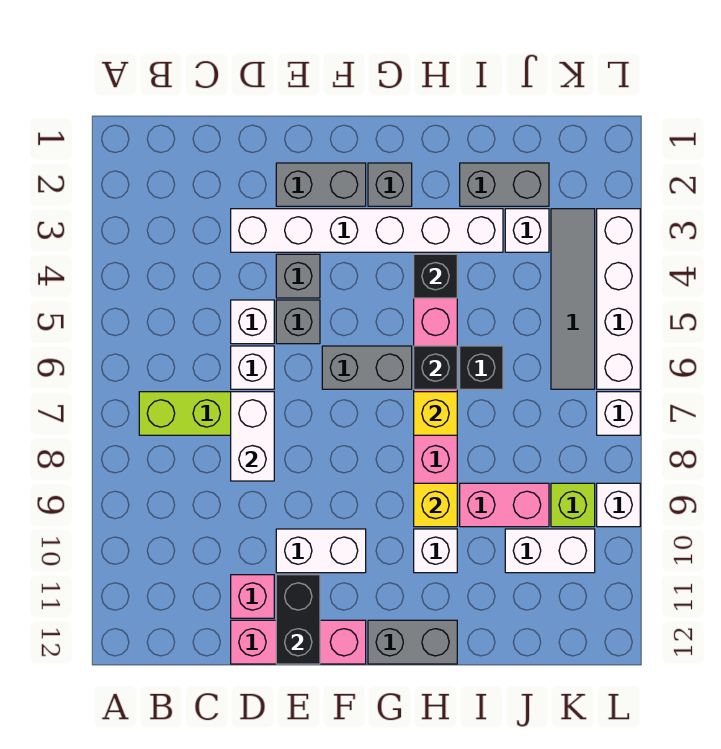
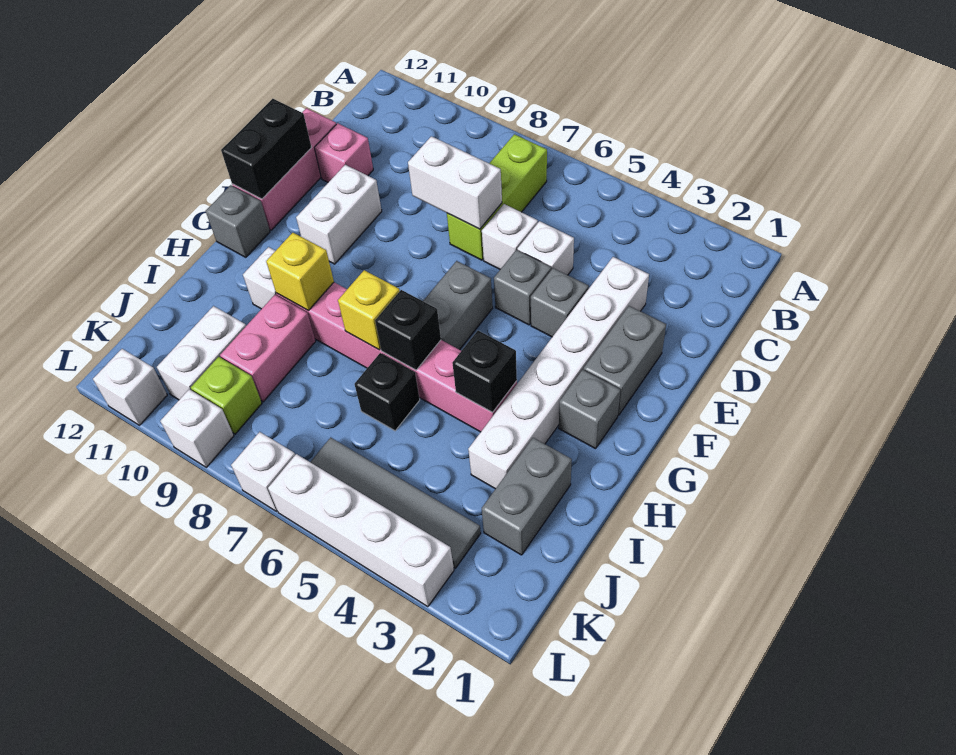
black brick E11:E12 level 2 -> black brick E12:F12 level 2
grey brick G12:H12 level 1 -> grey brick G12 level 1
white brick J3 level 1 -> white brick L11 level 1

